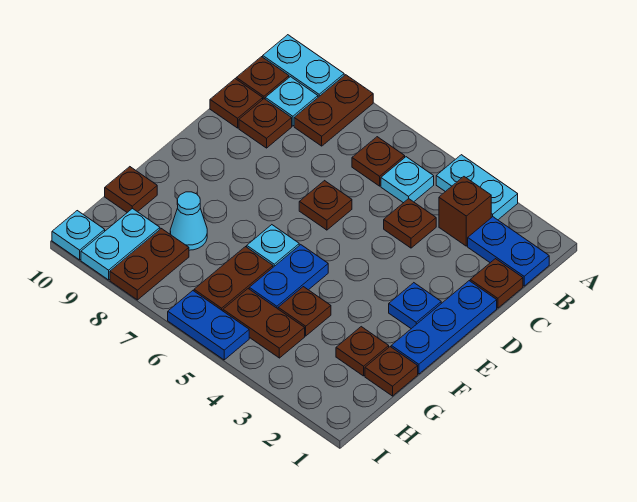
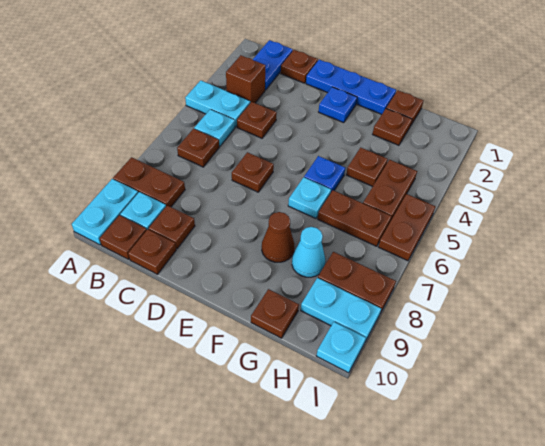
cyan plate A3:A4 level 1 -> cyan plate A4:B4 level 1
blue plate F5:G5 level 1 -> blue plate F5 level 1
none -> brown cone F8 level 1
blue plate I5:I6 level 1 -> brown plate I5:I6 level 1

